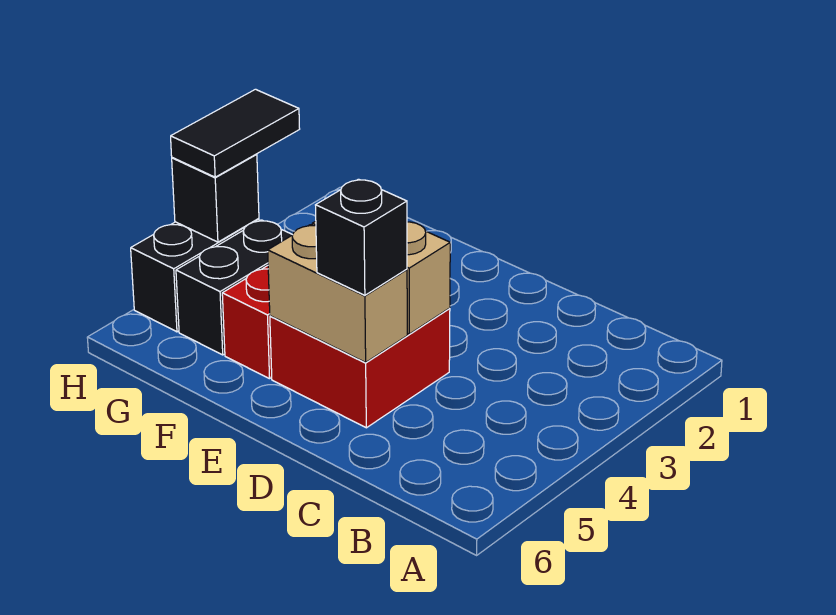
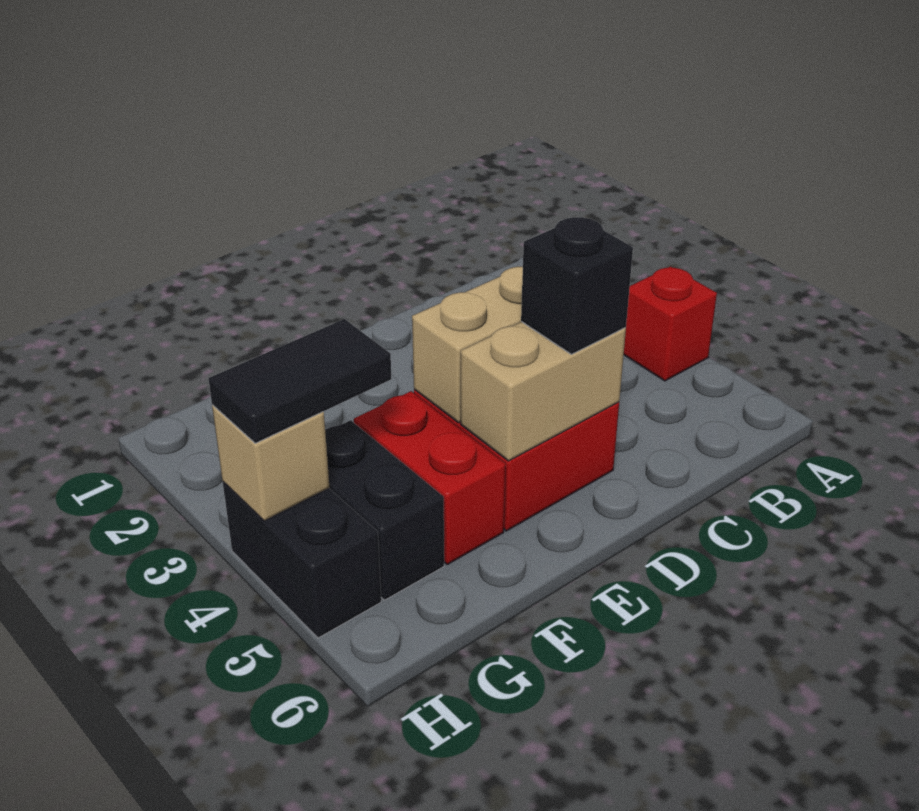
none -> red brick A4 level 1
black tile H3:H4 level 3 -> black tile G4:H4 level 3
black brick H4 level 2 -> tan brick H4 level 2

